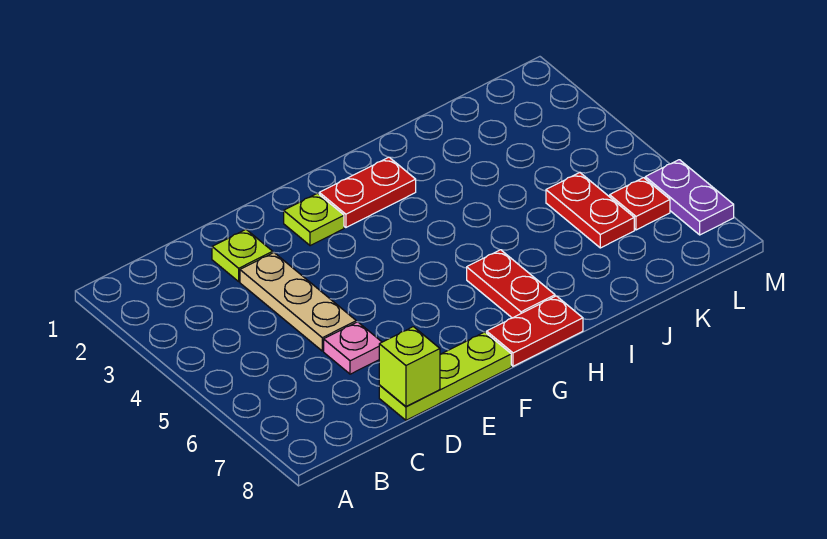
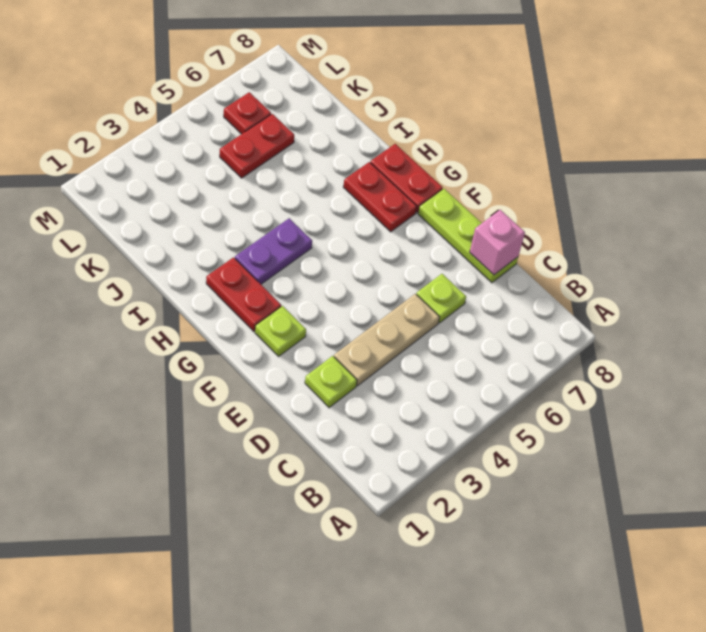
pink plate D6 level 1 -> lime plate D6 level 1
lime brick D8 level 2 -> pink brick D8 level 2
red plate H6:H7 level 1 -> red plate G7:H7 level 1
purple plate M6:M7 level 1 -> purple plate H3:H4 level 1

